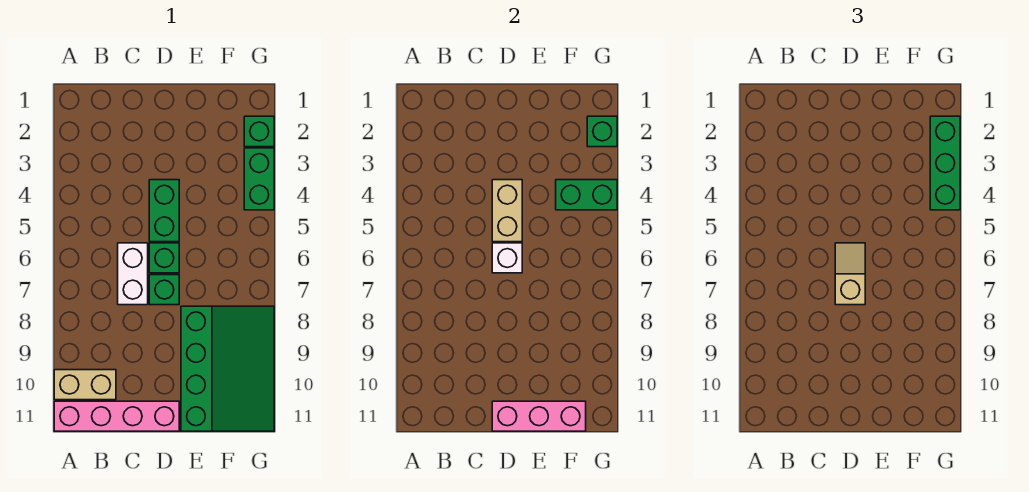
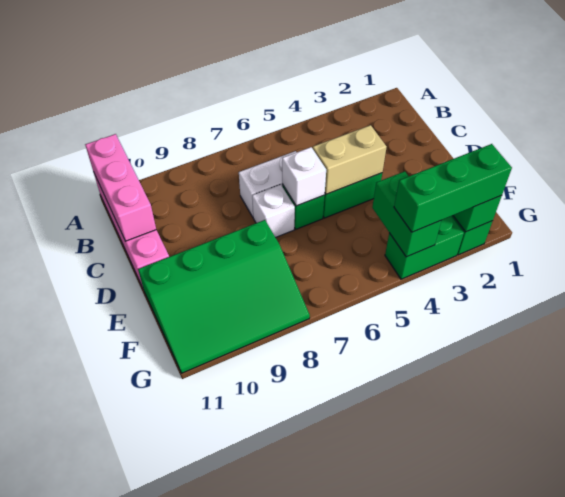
tan brick A10:B10 level 1 -> none
tan slope D6:D7 level 3 top 7 -> none
green brick D7 level 1 -> white brick D7 level 1
pink brick D11:F11 level 2 -> pink brick A11:C11 level 2

